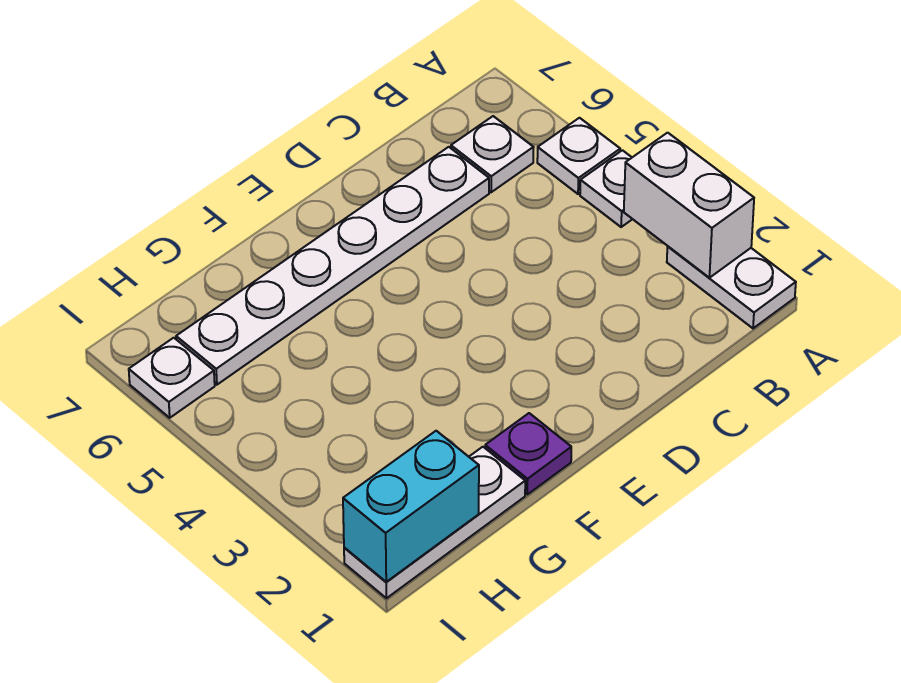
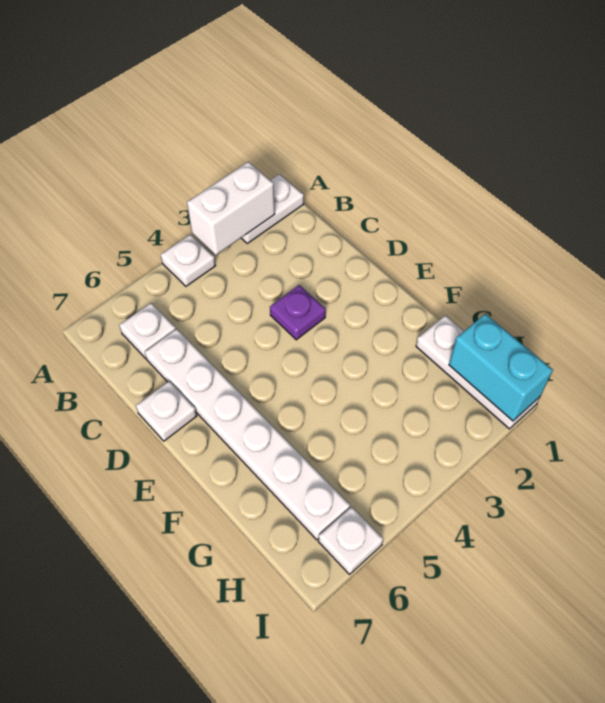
white plate A5 level 1 -> white plate D7 level 1
purple plate F1 level 1 -> purple plate D3 level 1

